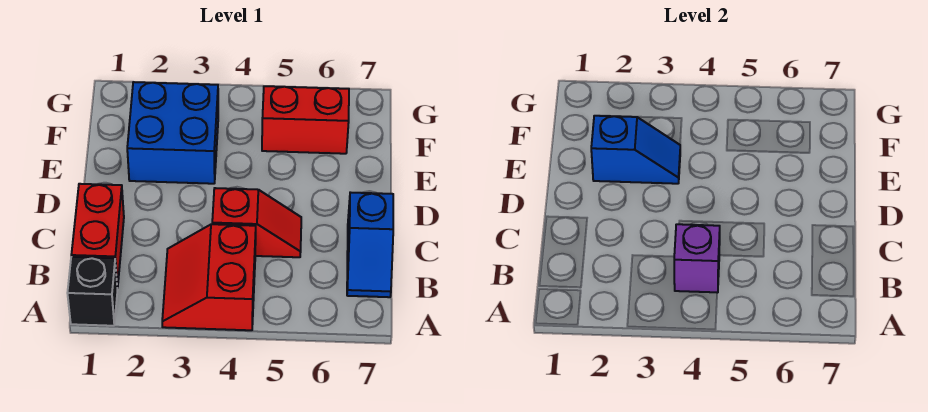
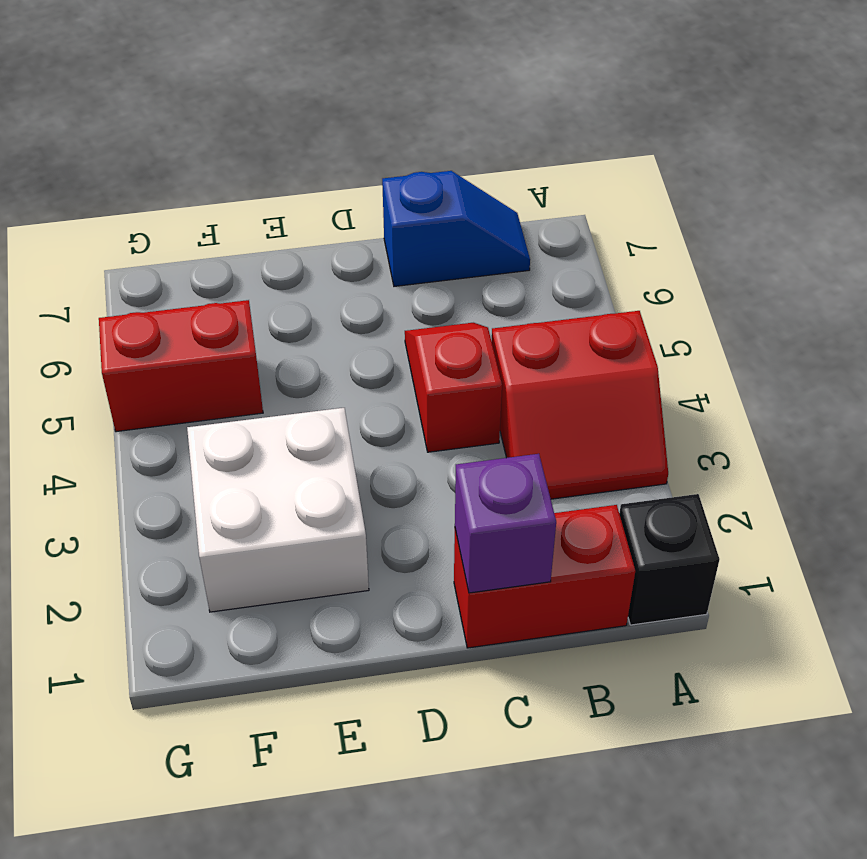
purple brick B4 level 2 -> purple brick C1 level 2
blue brick E2:F3 level 1 -> white brick E2:F3 level 1
blue slope E2:E3 level 2 top 2 -> none
red brick F5:F6 level 1 -> red brick F5:G5 level 1

